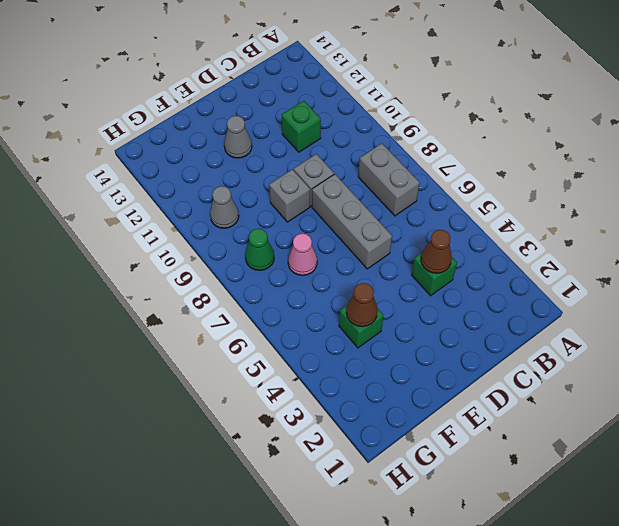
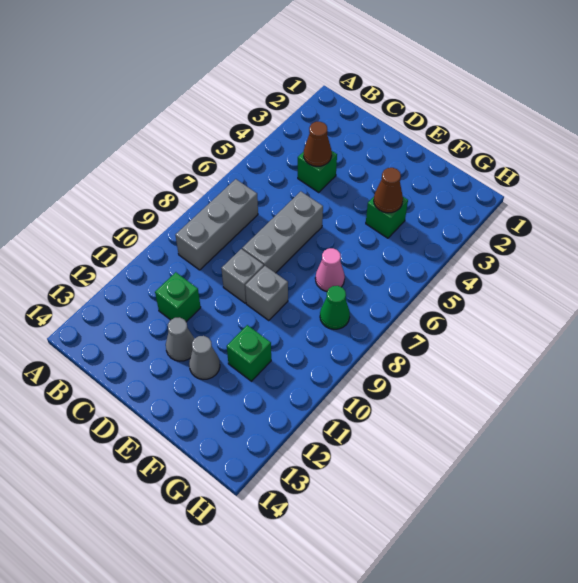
grey brick B7:B8 level 1 -> grey brick B7:B9 level 1
none -> green brick F11 level 1
grey cone G10 level 1 -> grey cone D12 level 1

